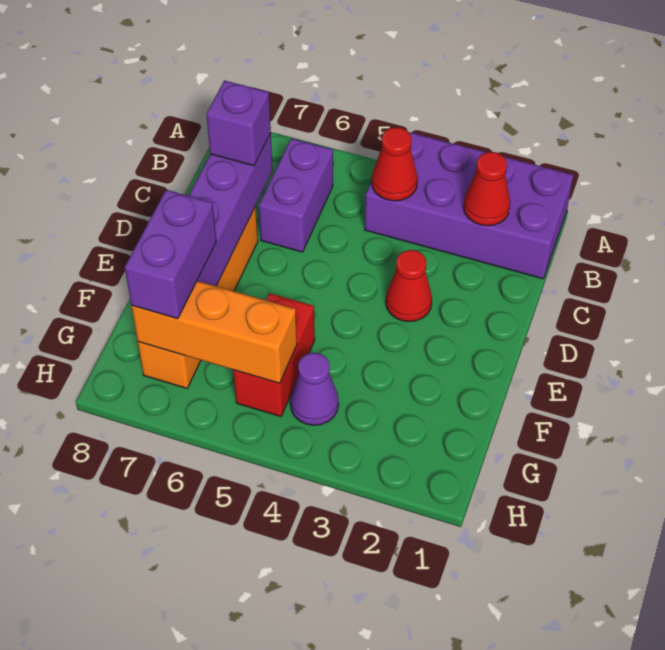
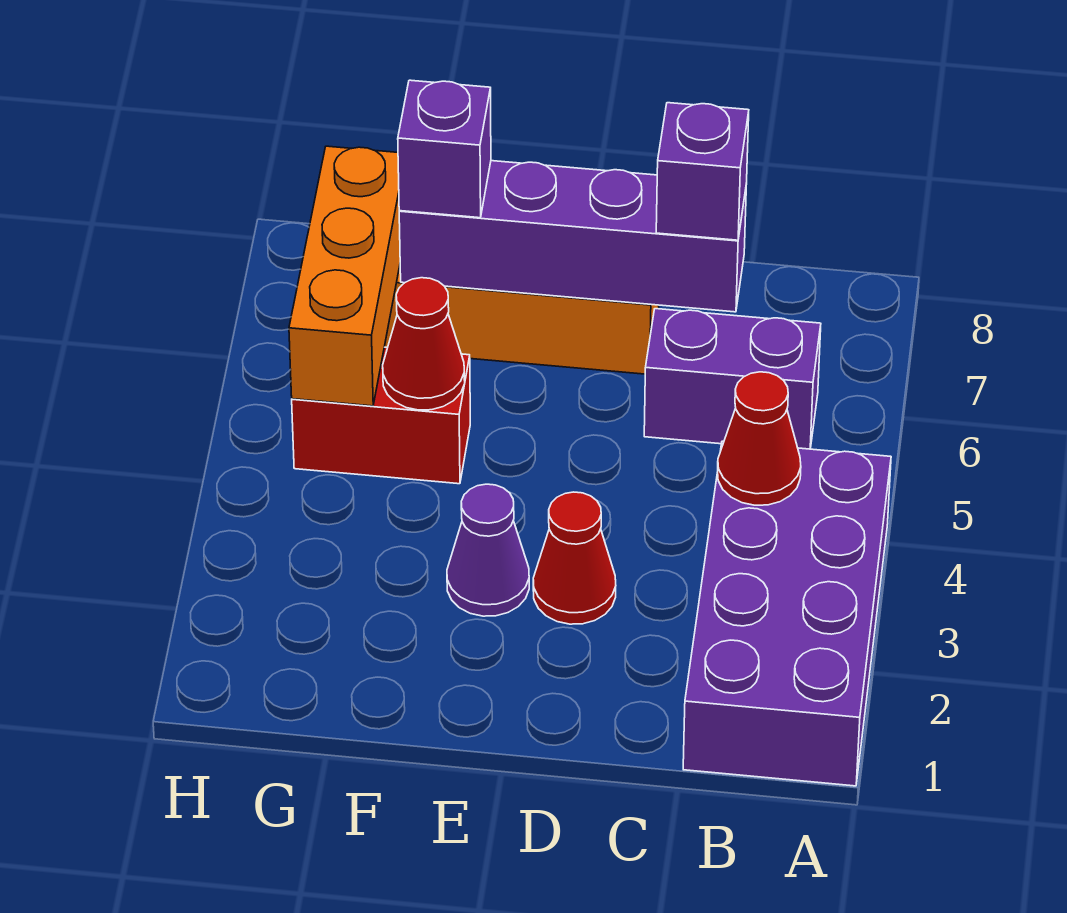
red cone B2 level 2 -> red cone F5 level 2
purple brick F7:G7 level 3 -> purple brick F7 level 3
purple cone G4 level 1 -> purple cone E3 level 1

